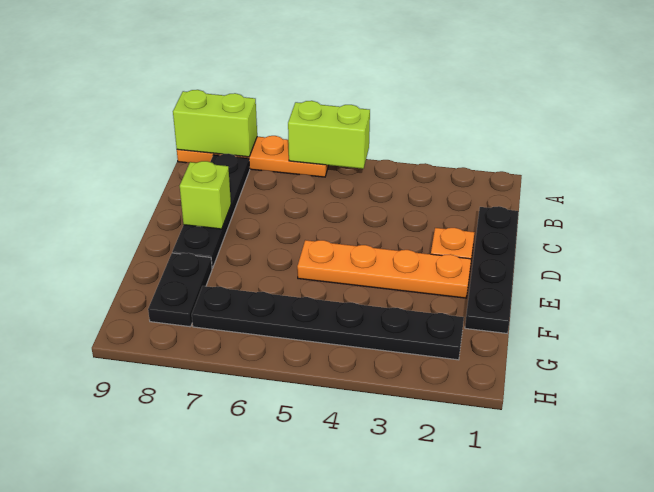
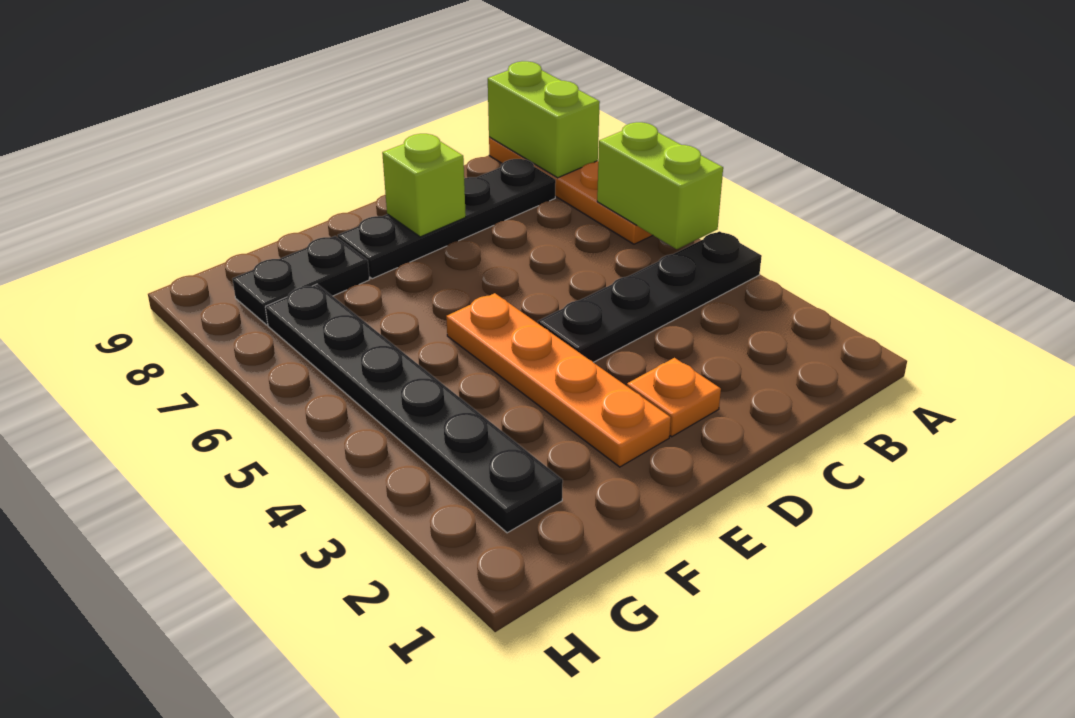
black plate C1:F1 level 1 -> black plate A4:D4 level 1

